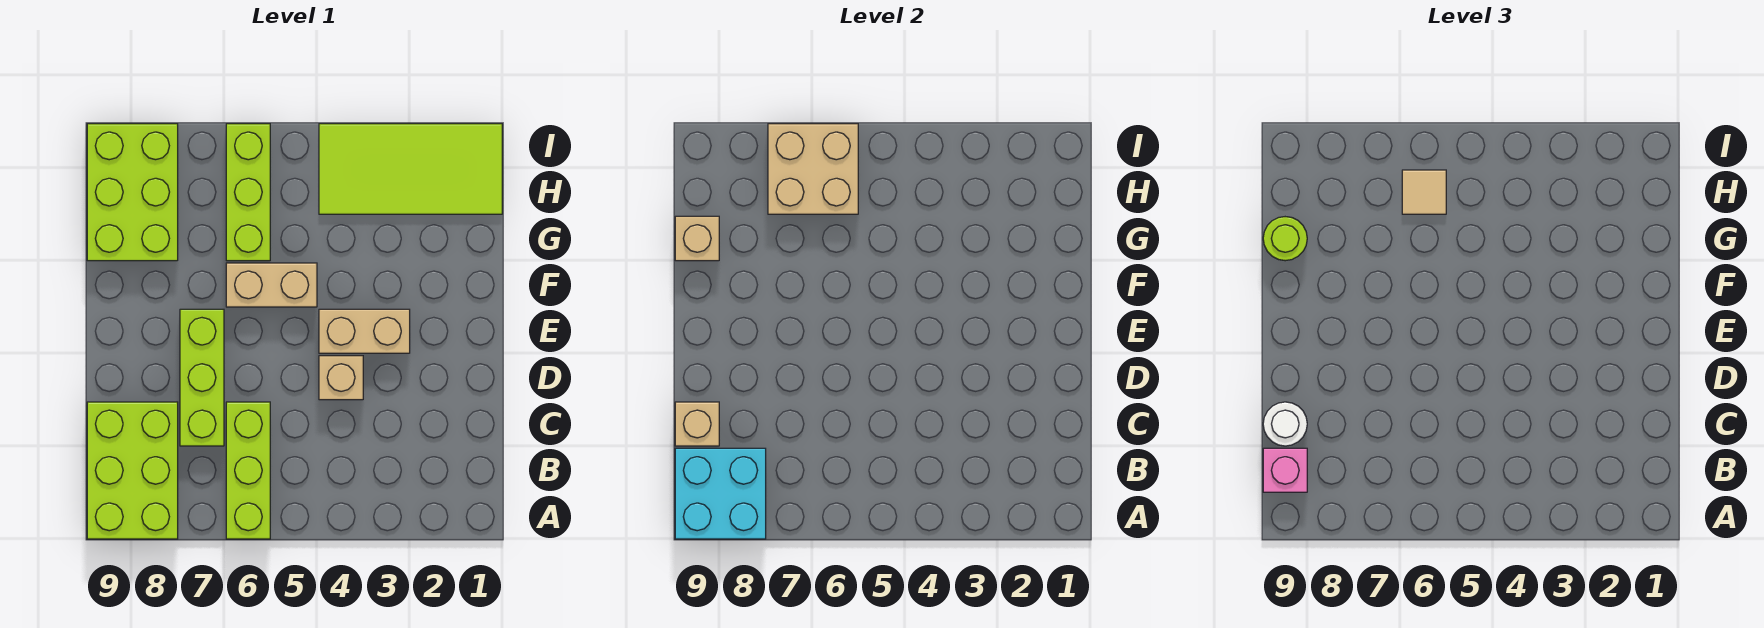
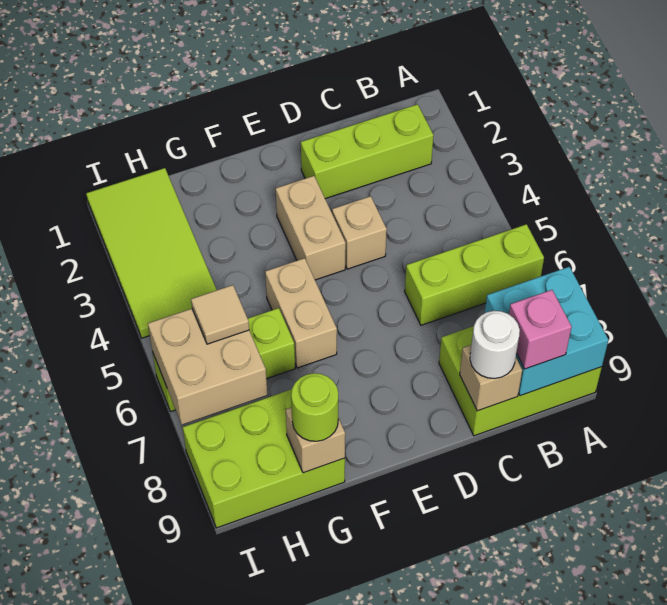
lime brick C7:E7 level 1 -> lime brick B2:D2 level 1

